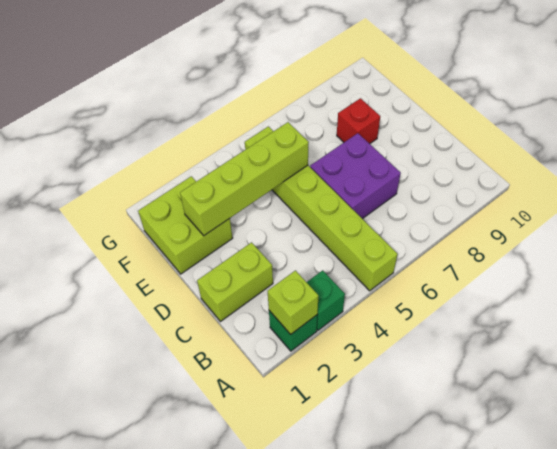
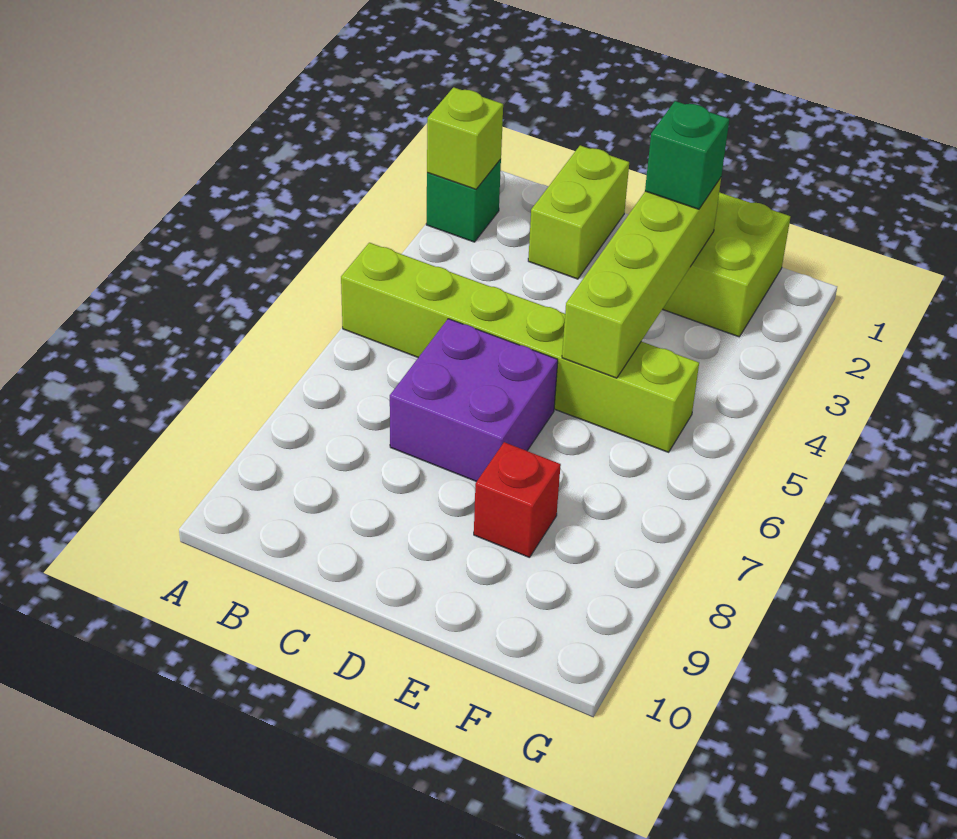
green brick A3 level 1 -> green brick E2 level 3

